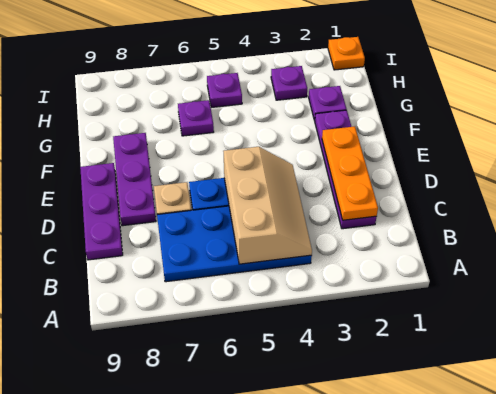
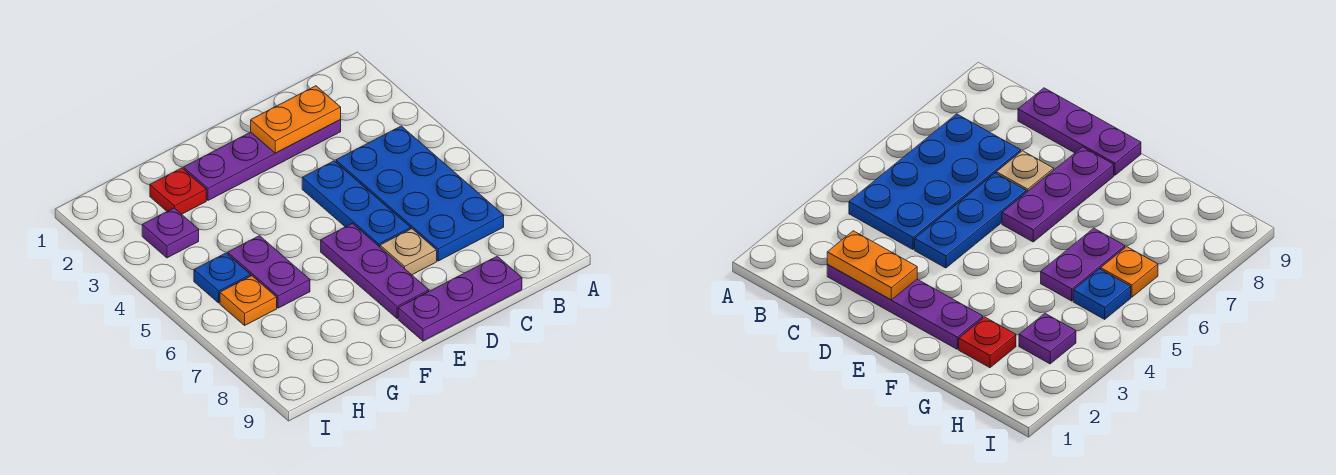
tan slope B4:D5 level 2 top 5 -> none
orange plate C2:E2 level 2 -> orange plate C2:D2 level 2
purple plate D8:F8 level 1 -> purple plate E6:E8 level 1
purple plate G2 level 1 -> red plate G2 level 1
purple plate G6 level 1 -> purple plate G5:G6 level 1
purple plate H5 level 1 -> blue plate H5 level 1
orange plate I1 level 1 -> orange plate H6 level 1

